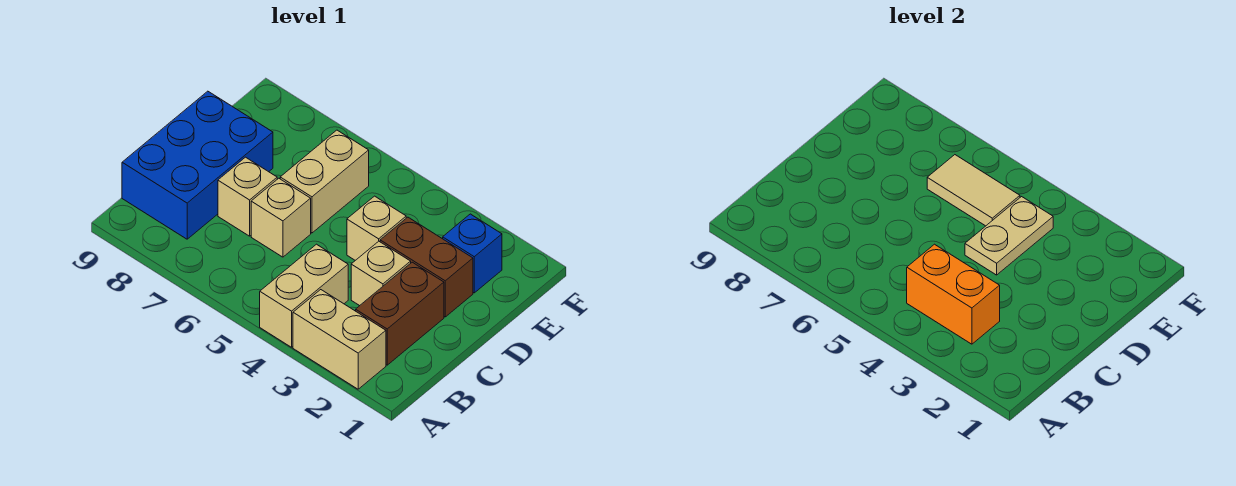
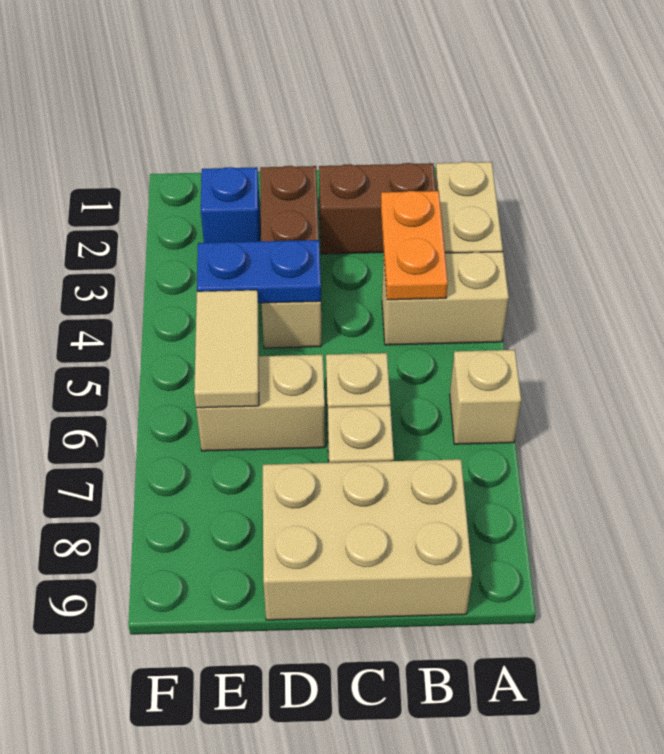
orange brick B3:B4 level 2 -> orange plate B3:B4 level 2
blue brick B8:D9 level 1 -> tan brick B8:D9 level 1
tan brick C3 level 1 -> tan brick A6 level 1
tan plate D4:E4 level 2 -> blue plate D4:E4 level 2

